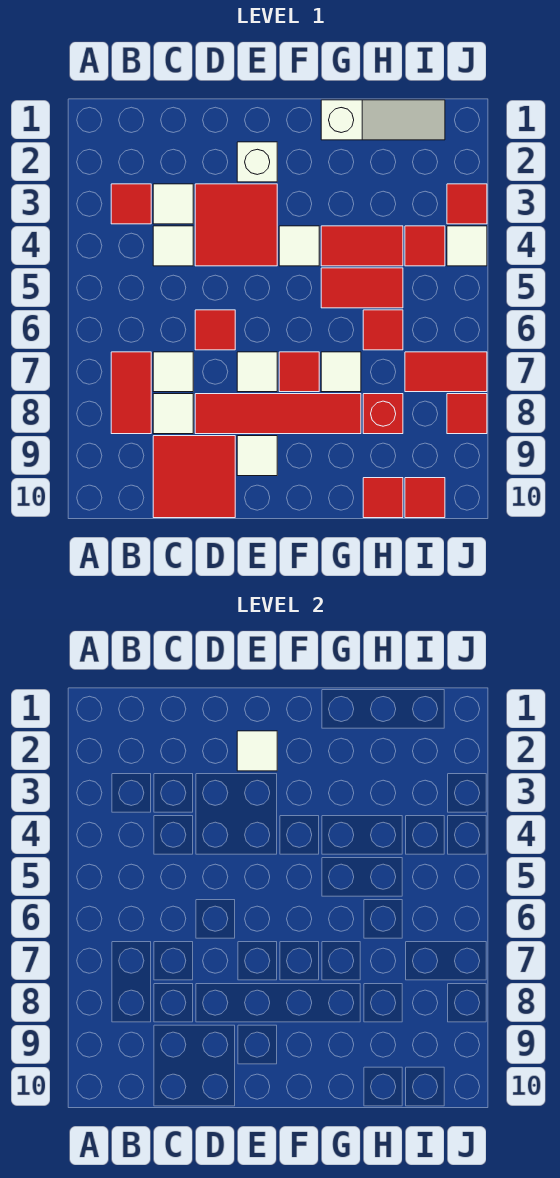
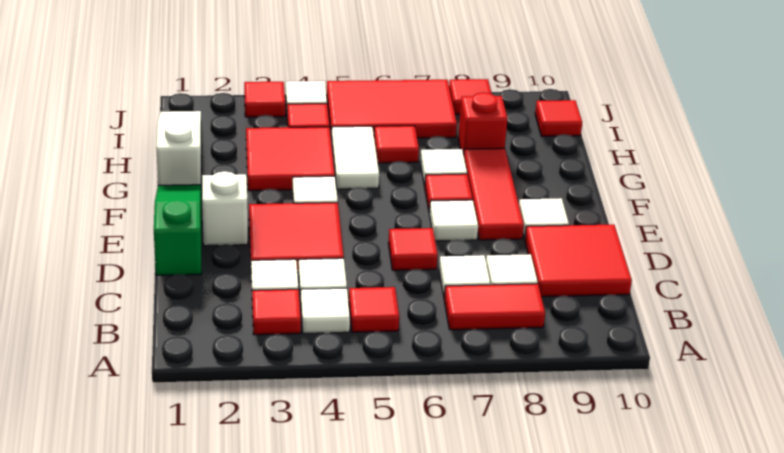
none -> green slope D1:F1 level 1 top D
red tile D8:G8 level 1 -> red tile E8:G8 level 1
white tile E2 level 2 -> white tile B4 level 1
red tile G4:H4 level 1 -> red tile G3:H4 level 1
red tile G5:H5 level 1 -> white tile G5:H5 level 1
red tile H10 level 1 -> red tile B5 level 1
red tile I7:J7 level 1 -> red tile I5:J7 level 1

